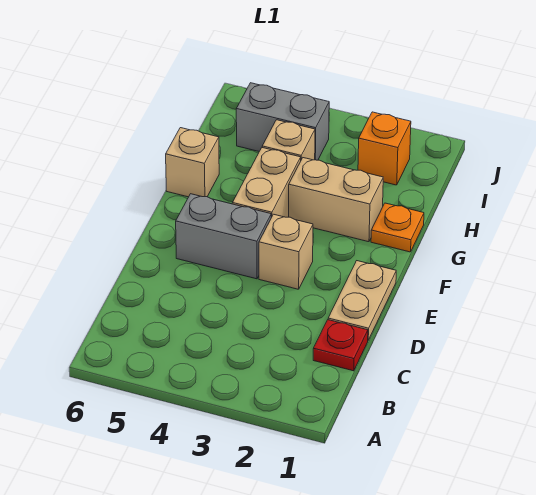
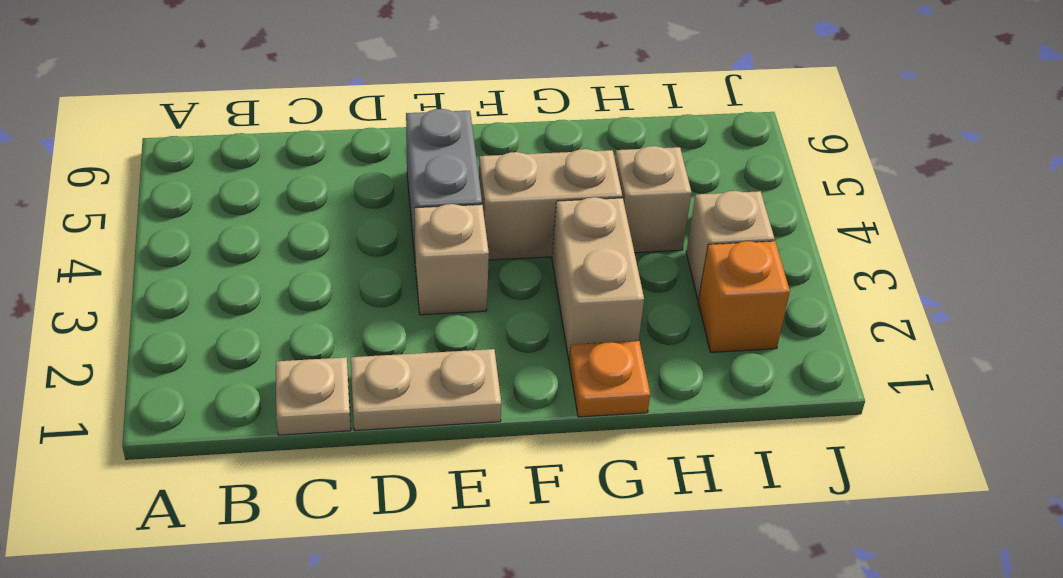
red plate C1 level 1 -> tan plate C1 level 1
tan brick G6 level 1 -> tan brick I3 level 1
grey brick I4:I5 level 1 -> none

